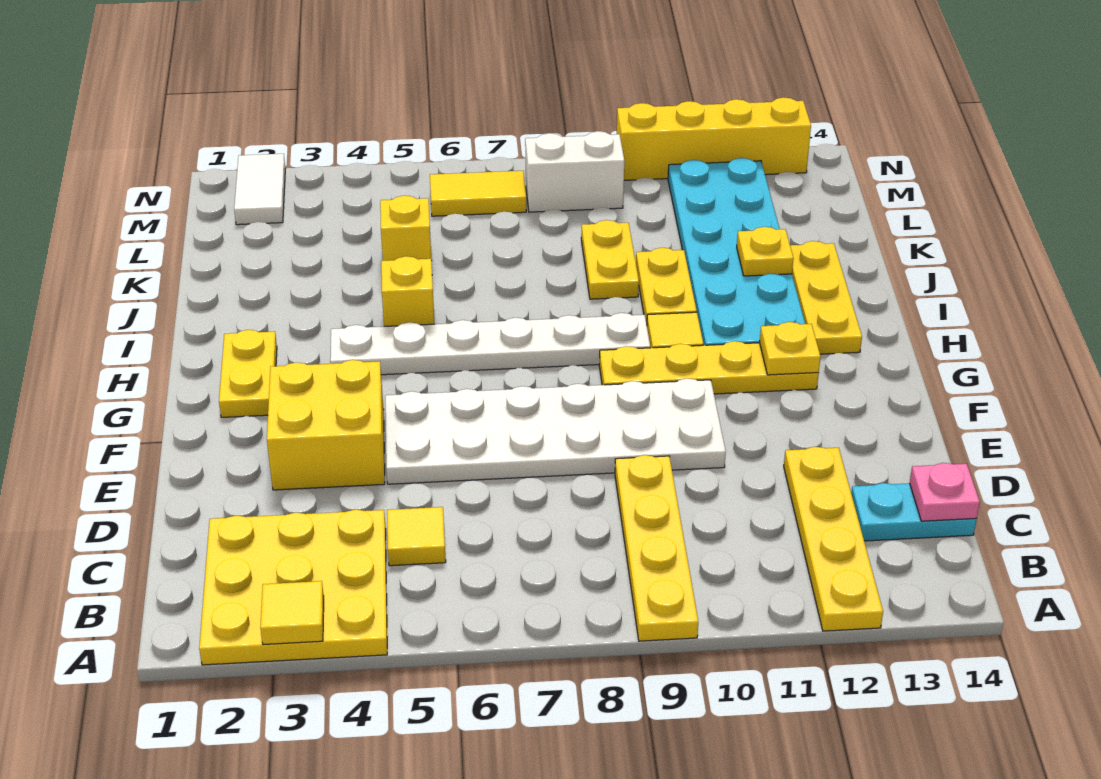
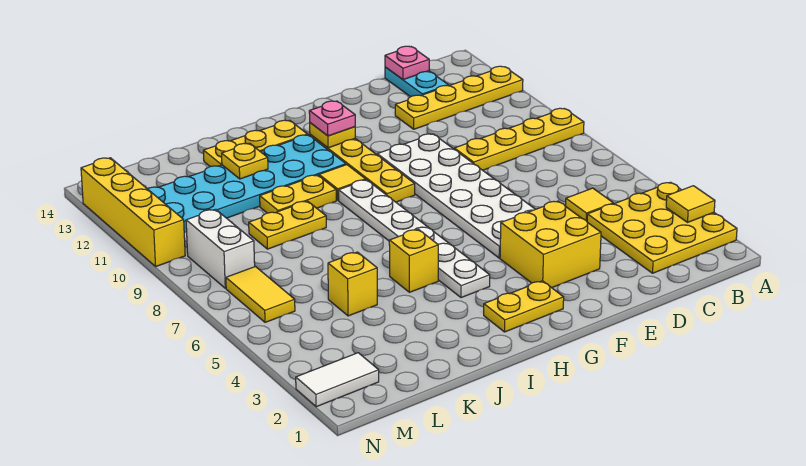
none -> pink plate G12 level 3

